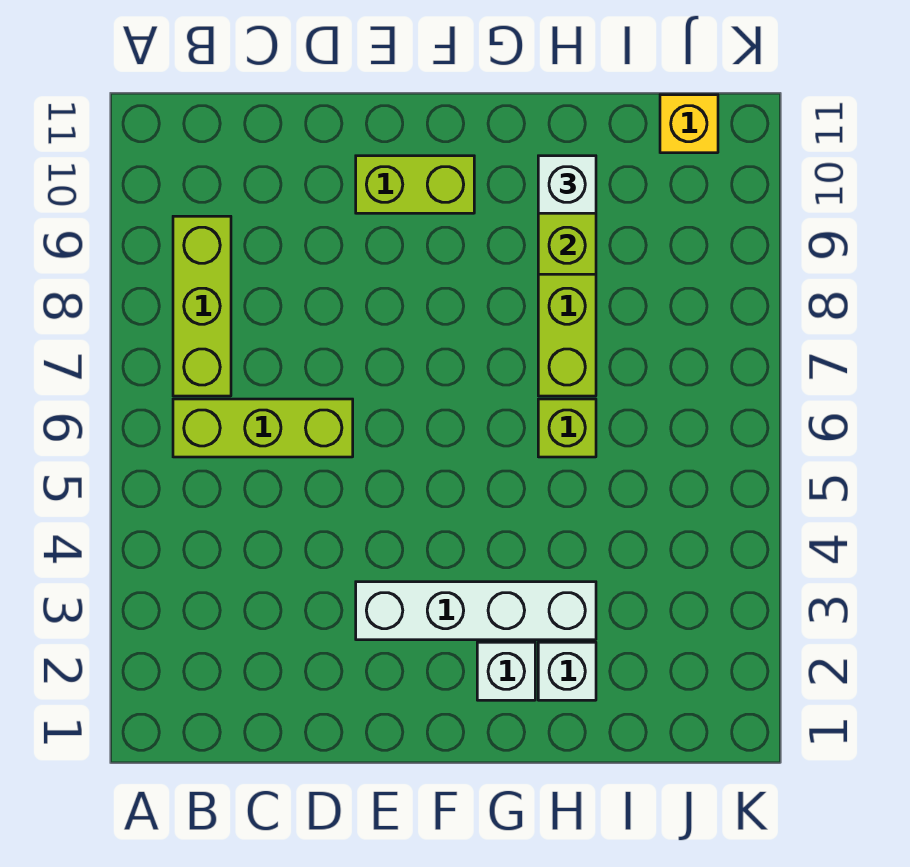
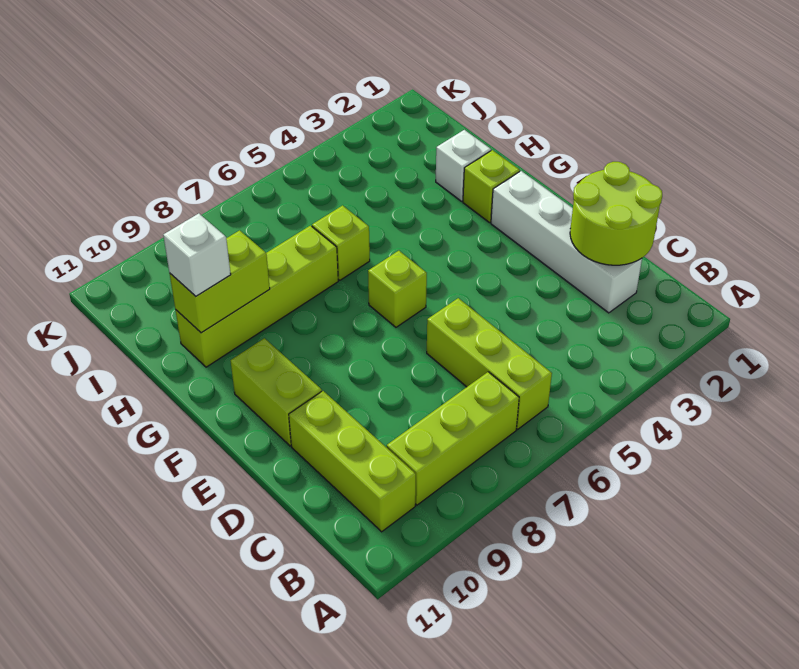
none -> lime brick B10:D10 level 1
none -> lime round brick C1:D2 level 2
white brick E3:H3 level 1 -> white brick C2:F2 level 1
none -> lime brick F6 level 1
white brick G2 level 1 -> lime brick G2 level 1
yellow brick J11 level 1 -> none

